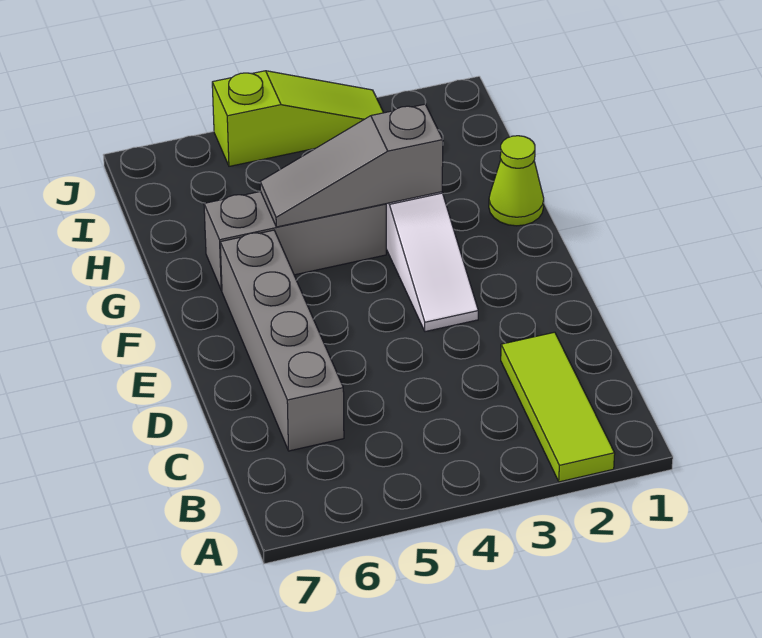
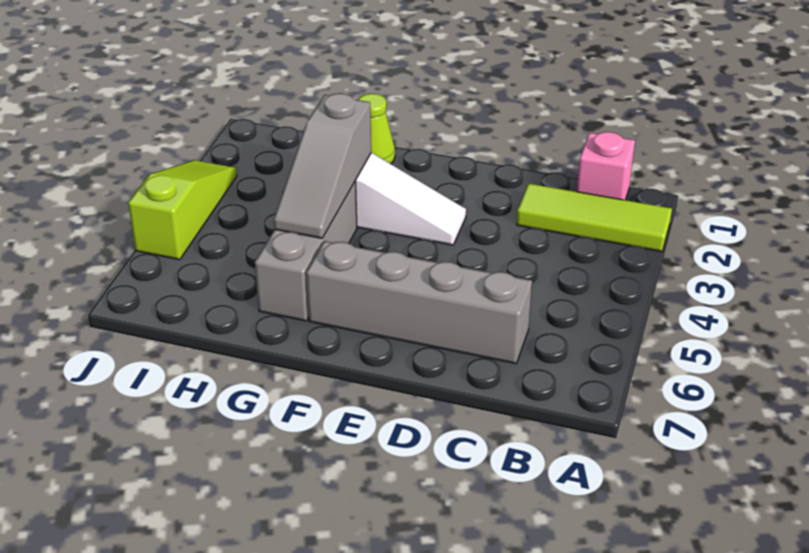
none -> pink brick B1 level 1

